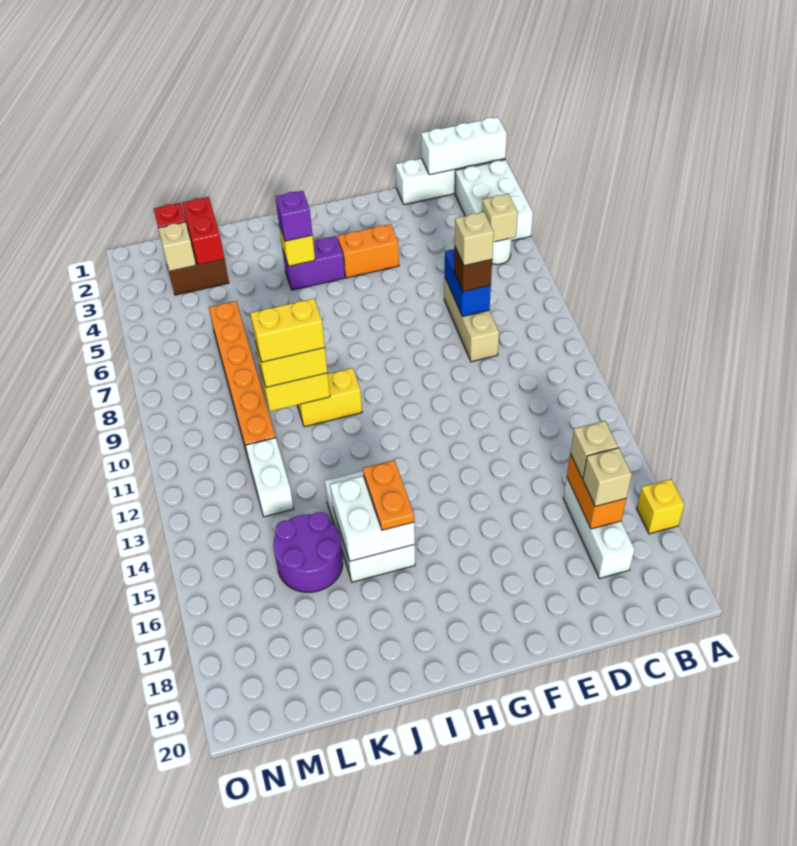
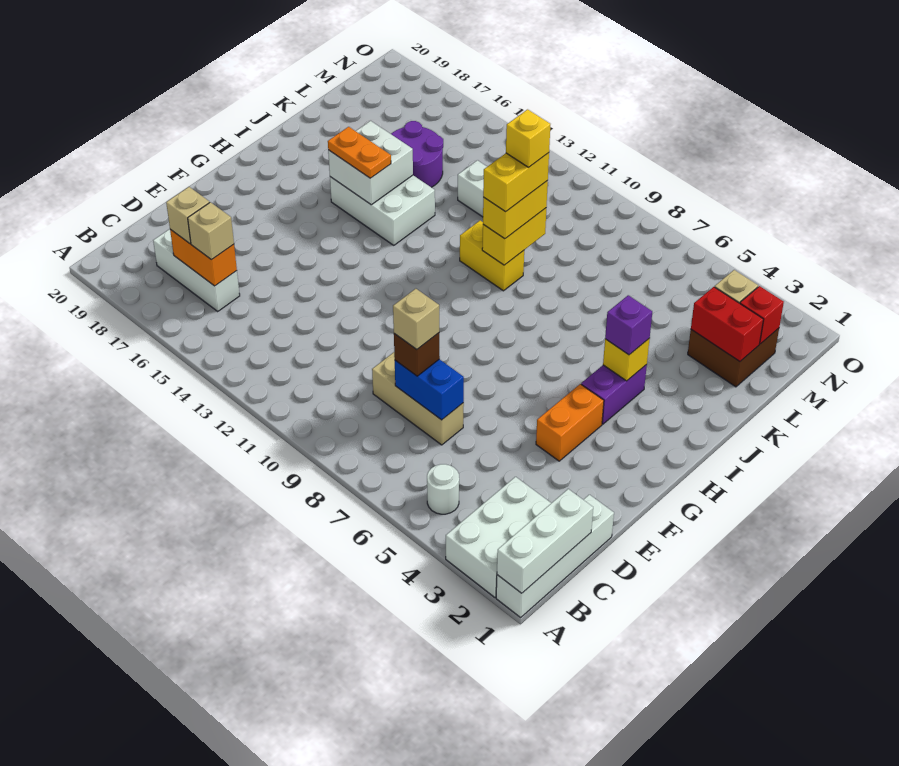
white brick A2:B4 level 1 -> white brick A2:C3 level 1
yellow brick A17 level 1 -> yellow brick K10 level 5
tan brick B5 level 2 -> none
yellow brick I10:J10 level 1 -> yellow brick J10:J11 level 1
orange brick L6:L11 level 1 -> none

